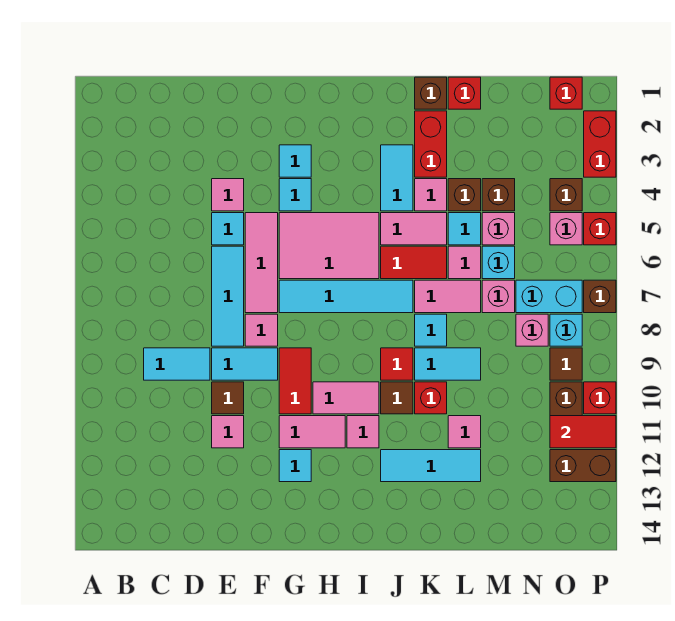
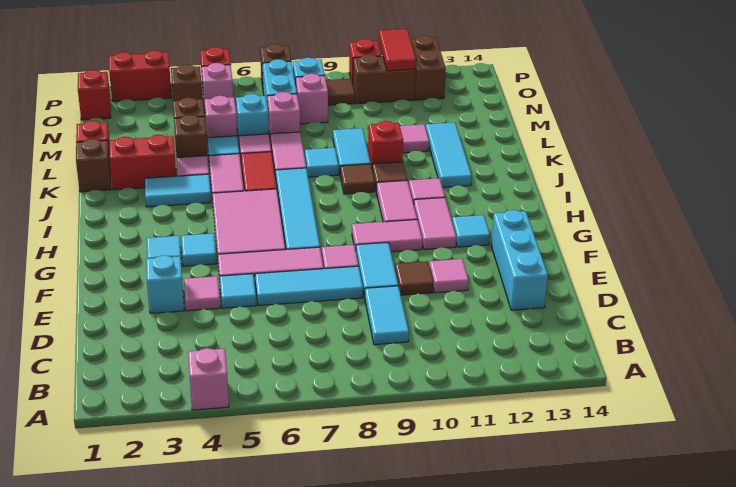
none -> pink brick A4 level 1
none -> cyan brick D13:F13 level 1
none -> cyan brick E3 level 1
red tile G9:G10 level 1 -> pink tile G9:G10 level 1
red tile J9 level 1 -> brown tile J9 level 1

